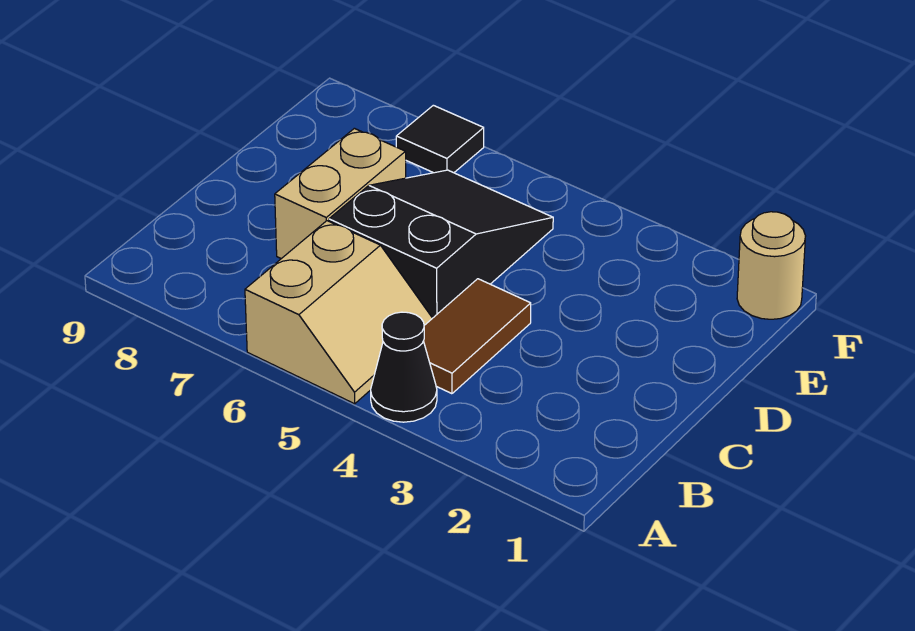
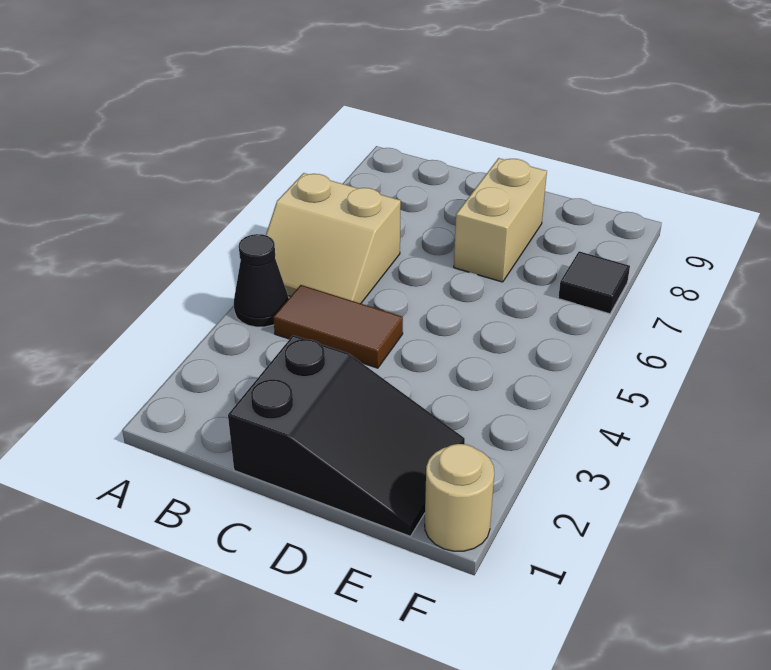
black slope C5:E6 level 1 top C -> black slope C1:E2 level 1 top C
tan brick C7:D7 level 1 -> tan brick D7:D8 level 1

